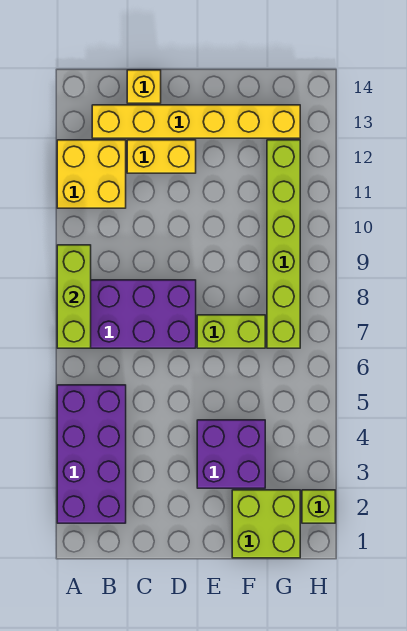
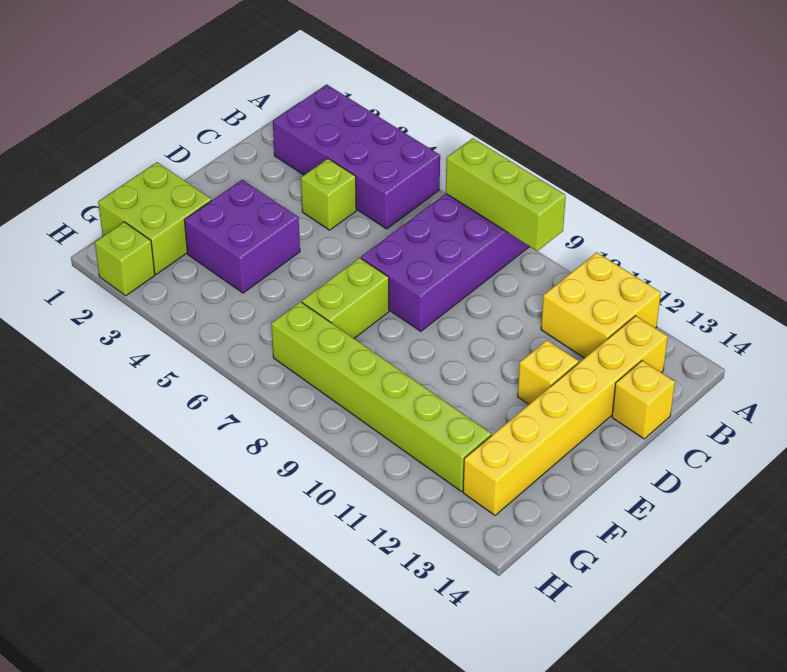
none -> lime brick C4 level 1
yellow brick C12:D12 level 1 -> yellow brick D12 level 1

